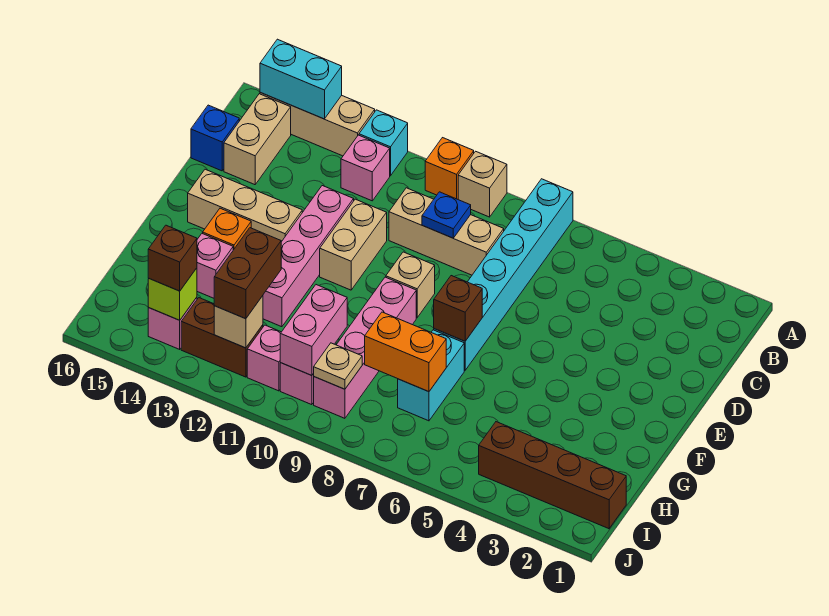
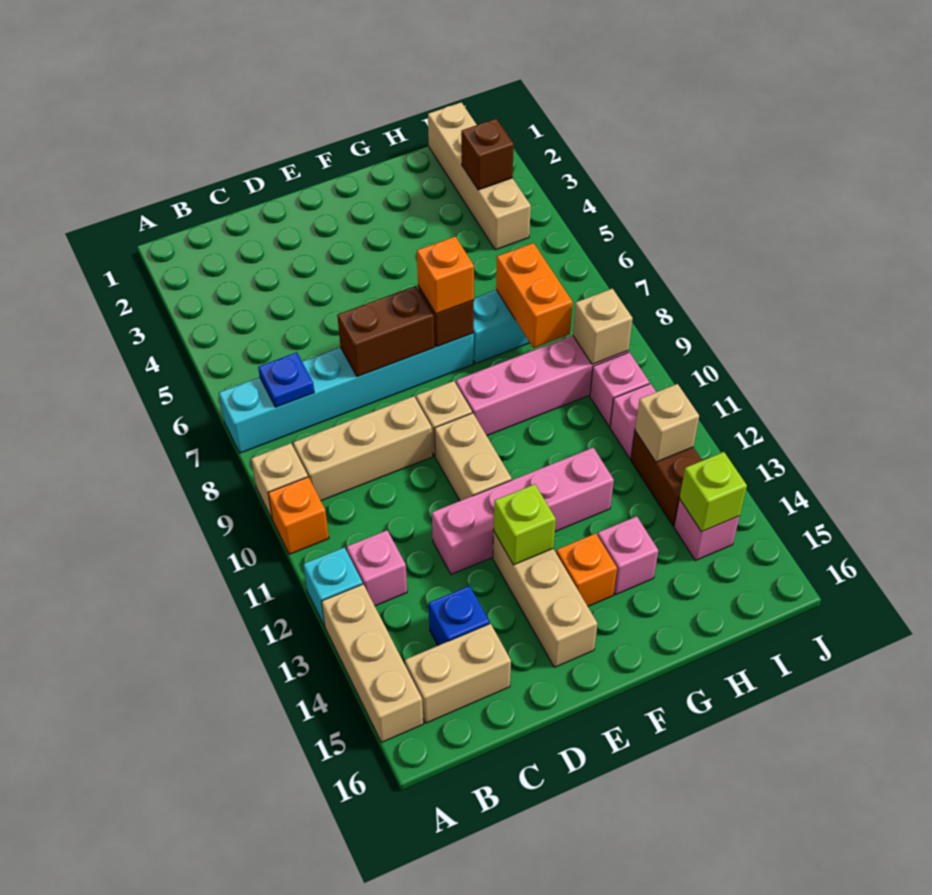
cyan brick A14:A15 level 2 -> none
tan brick C8:C10 level 1 -> tan brick B9:D9 level 1
blue plate C9 level 2 -> blue plate B7 level 2
blue brick C16 level 1 -> blue brick C14 level 1
tan brick D11:E11 level 1 -> tan brick E10:E11 level 1
none -> lime brick E13 level 2
none -> orange brick F7 level 3
pink brick H10:I10 level 2 -> none
brown brick H12:I12 level 3 -> brown brick D7:E7 level 2
brown brick I1:I4 level 1 -> tan brick I1:I4 level 1
tan plate I9 level 2 -> tan brick I9 level 2
brown brick I14 level 3 -> brown brick I3 level 2

